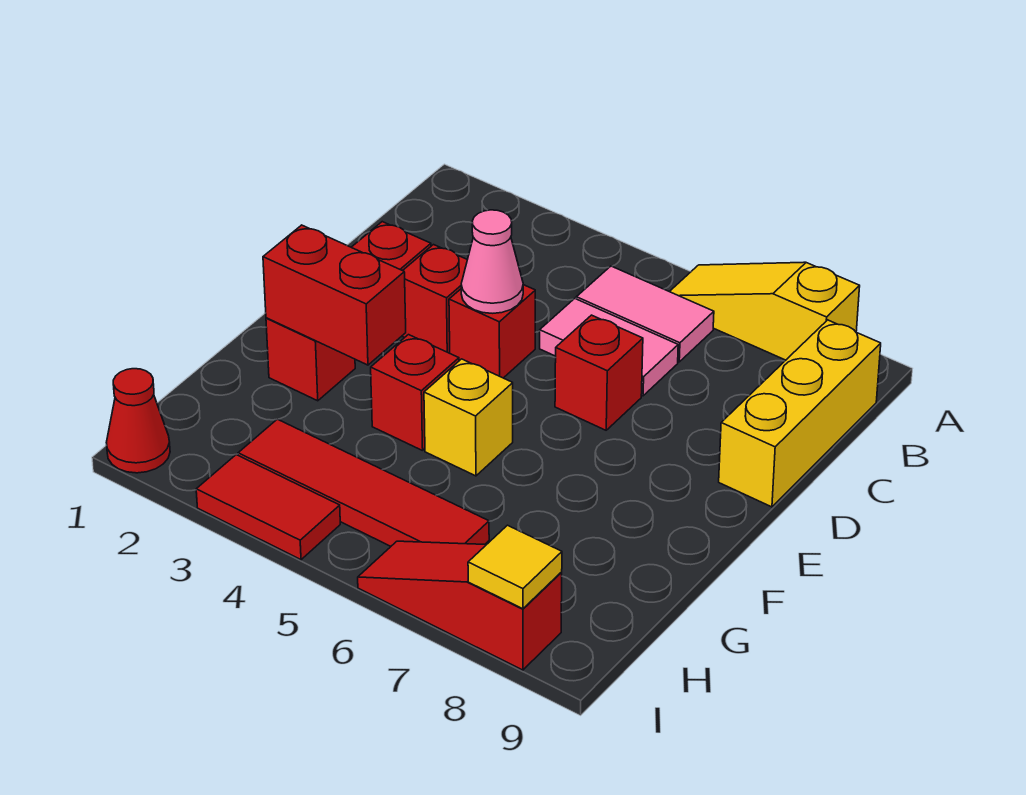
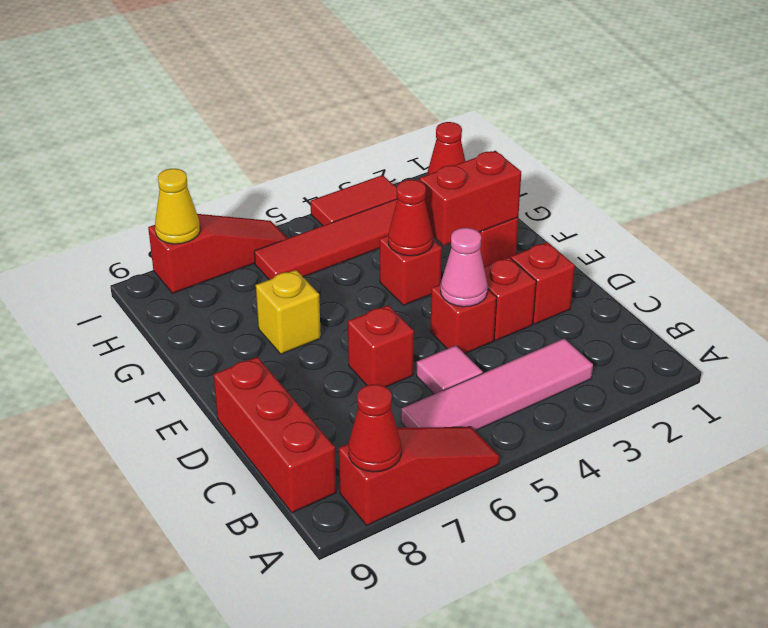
yellow slope A6:A8 level 1 top 8 -> red slope A6:A8 level 1 top 8
none -> red cone A8 level 2
pink tile B5:B6 level 1 -> pink tile B3:B6 level 1
yellow brick B9:D9 level 1 -> red brick B9:D9 level 1
pink tile C5:C6 level 1 -> pink tile C5 level 1
none -> red cone F4 level 2
yellow brick F5 level 1 -> yellow brick F7 level 1
yellow tile I8 level 2 -> yellow cone I8 level 2

